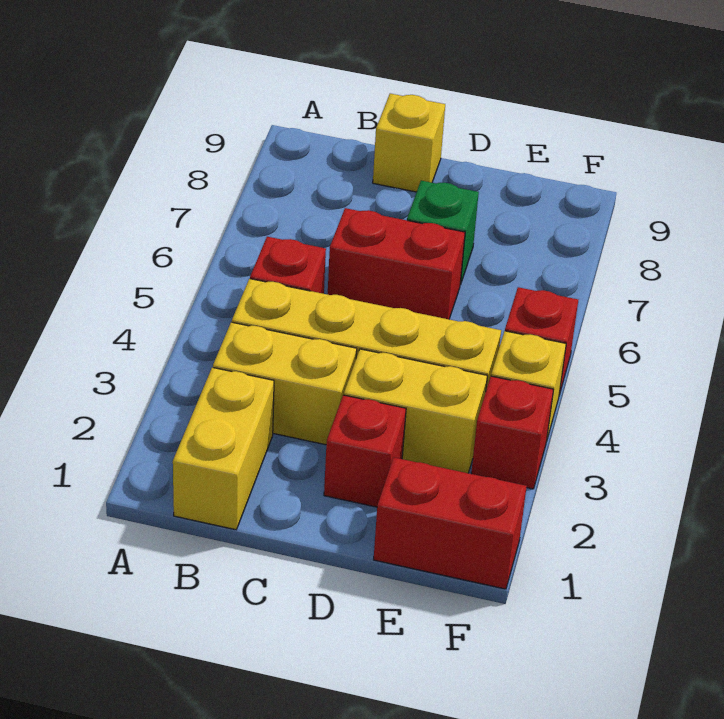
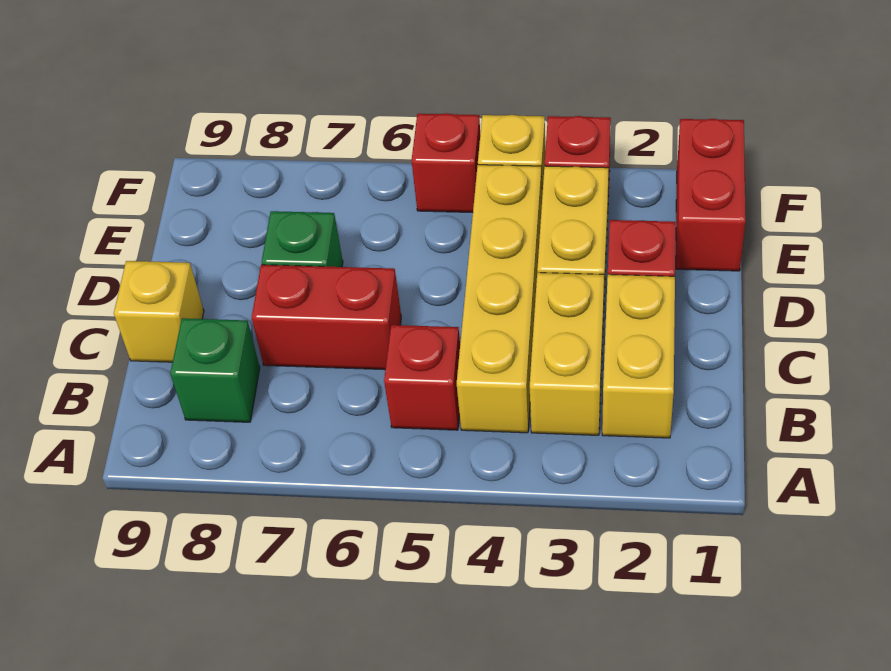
yellow brick B1:B2 level 1 -> yellow brick B2:C2 level 1
none -> green brick B8 level 1
red brick C6:D6 level 1 -> red brick C6:C7 level 1

